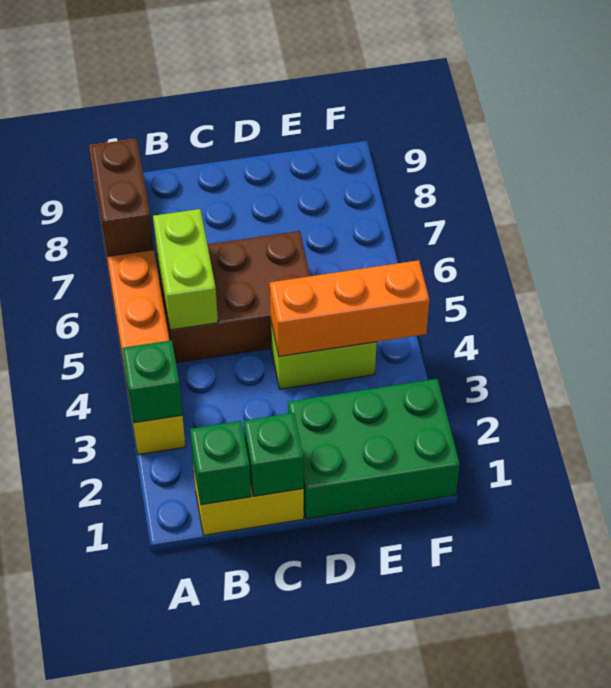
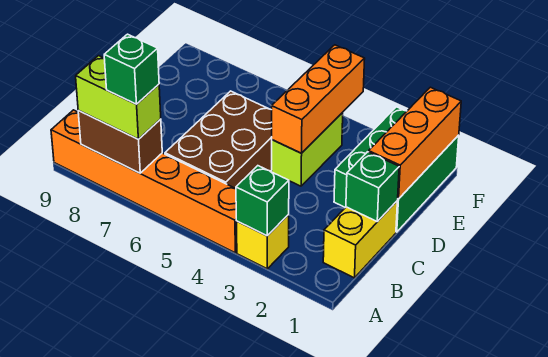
green brick B1 level 2 -> green brick A7 level 4
lime brick B5:B6 level 2 -> lime brick A7:A8 level 3
none -> orange brick D1:F1 level 2

